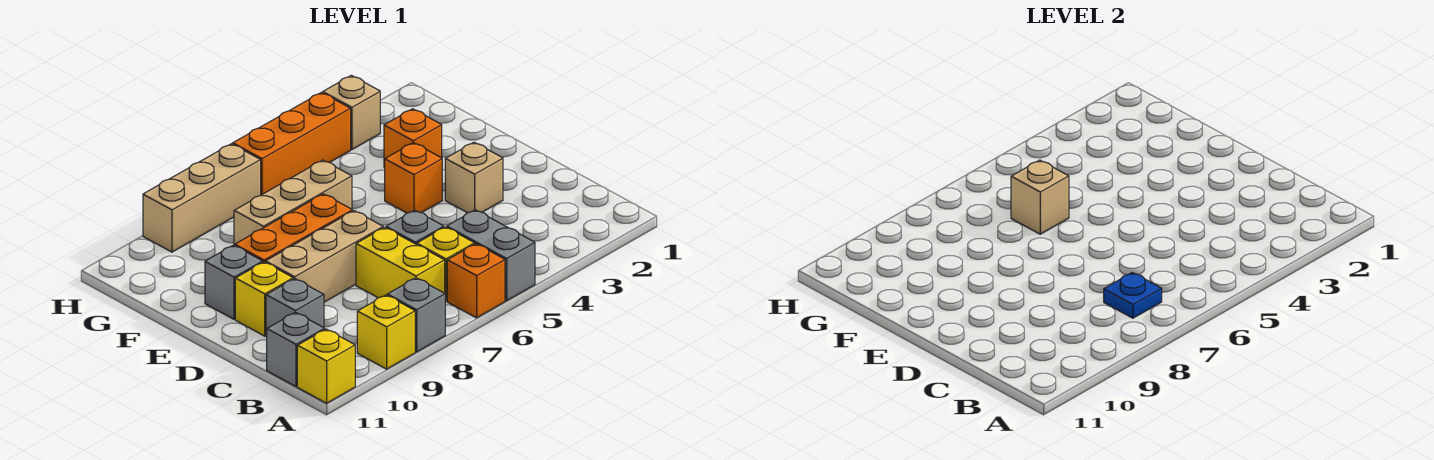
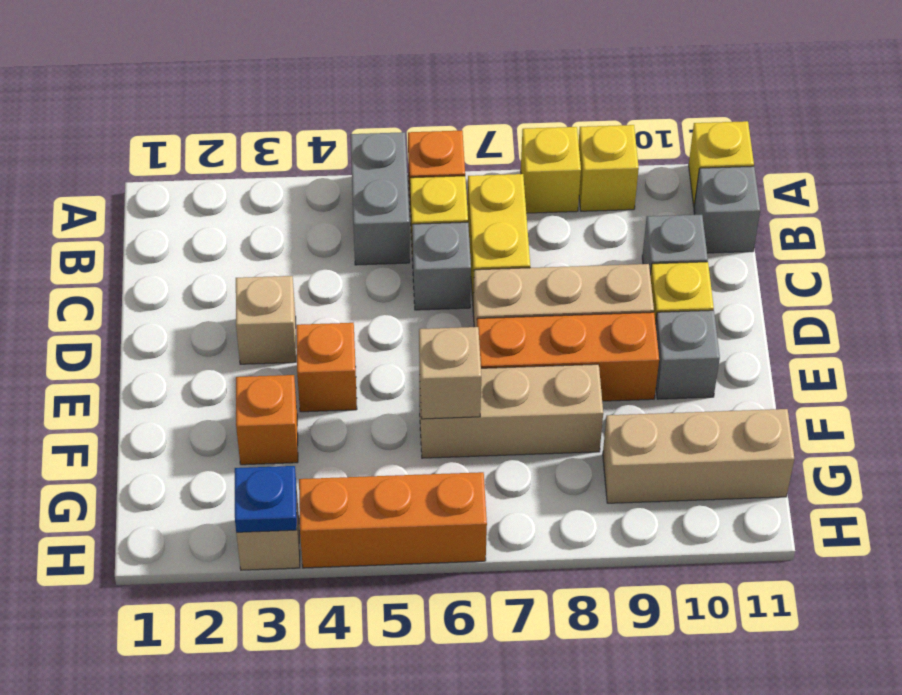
grey brick A8 level 1 -> yellow brick A8 level 1
blue plate B7 level 2 -> blue plate H3 level 2
tan brick H7:H9 level 1 -> tan brick G9:G11 level 1

